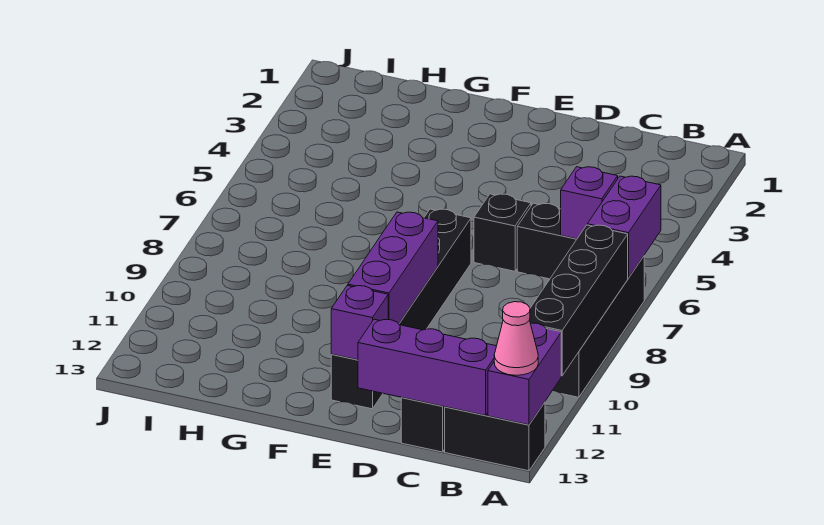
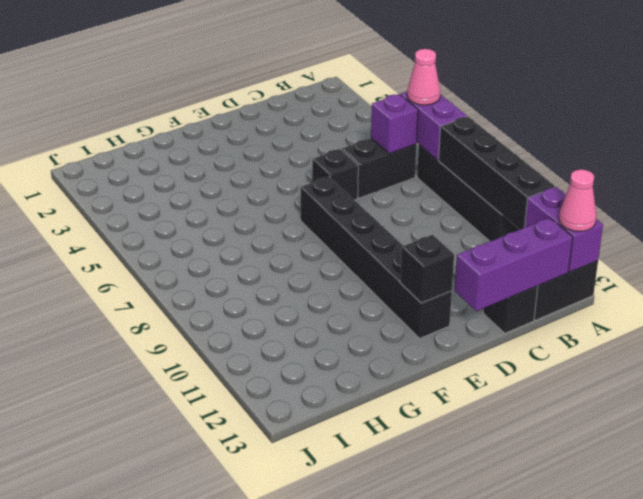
none -> pink cone A6 level 3
purple brick E9:E11 level 2 -> none
purple brick E12 level 2 -> black brick E12 level 2

